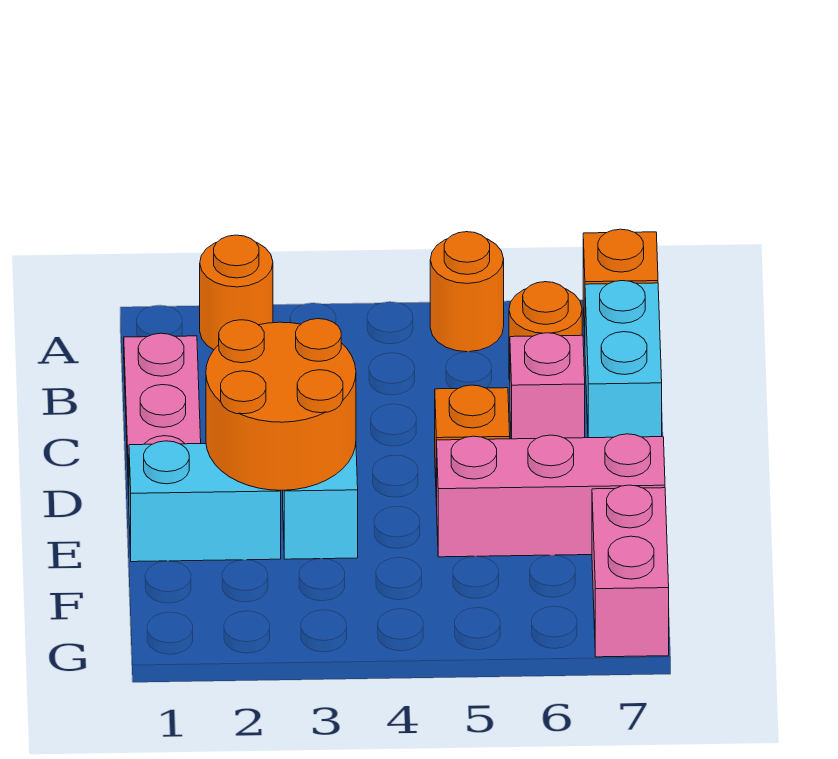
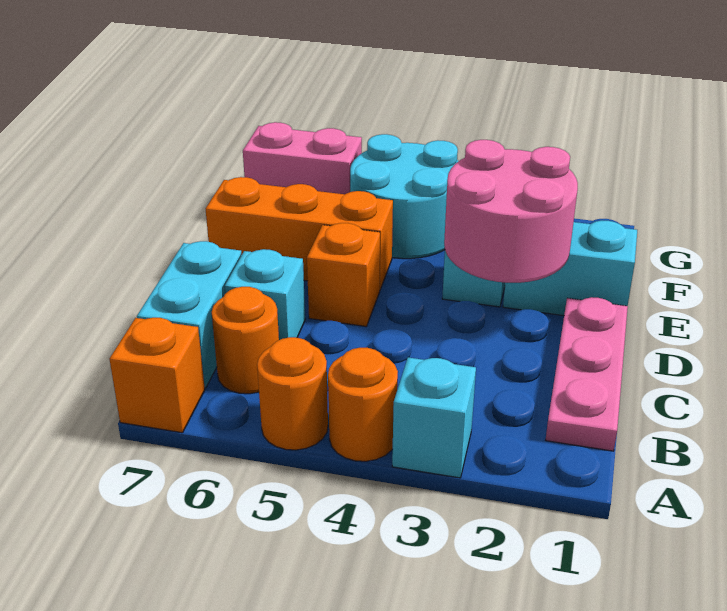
orange round brick A2 level 1 -> orange round brick A4 level 1
none -> cyan brick A3 level 1
pink brick C6 level 1 -> cyan brick C6 level 1
orange round brick D2:E3 level 2 -> pink round brick D2:E3 level 2
pink brick E5:E7 level 1 -> orange brick E5:E7 level 1
none -> cyan round brick F4:G5 level 1
pink brick F7:G7 level 1 -> pink brick G6:G7 level 1

